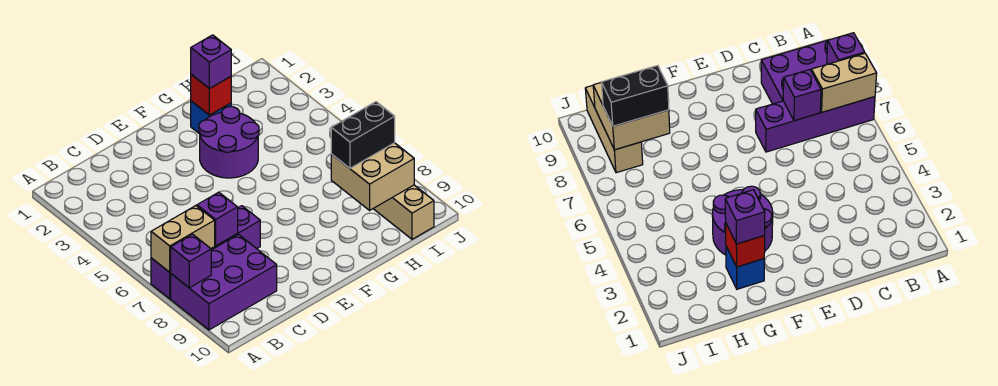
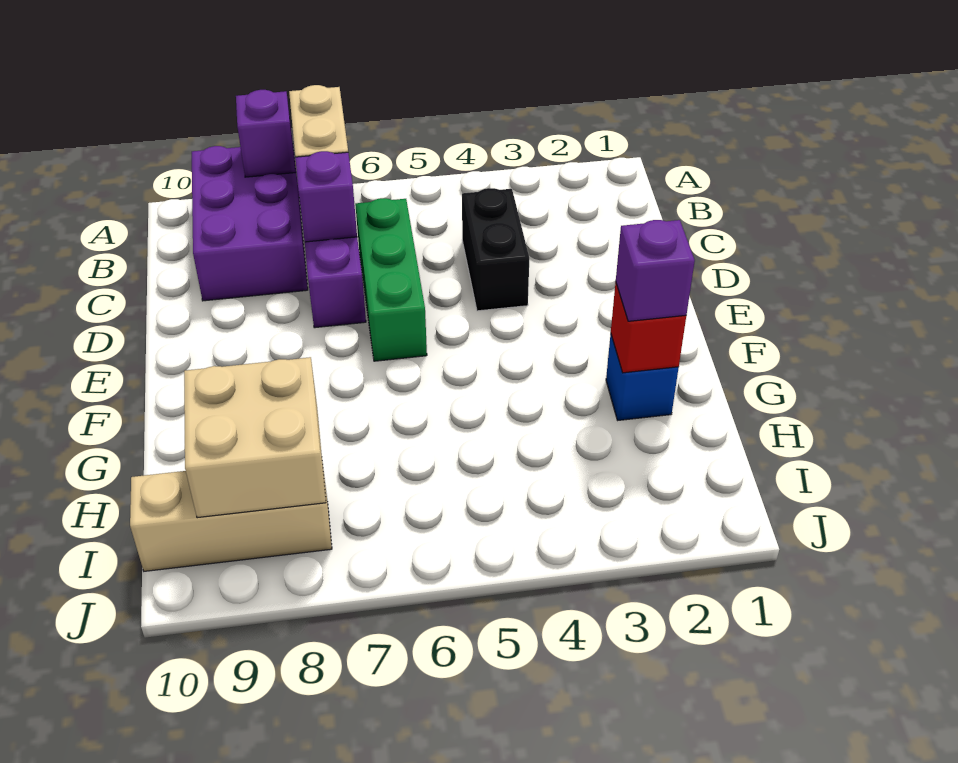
none -> green brick C6:E6 level 1
purple round brick F3:G4 level 1 -> none
black brick H8:I8 level 3 -> black brick C4:D4 level 1

